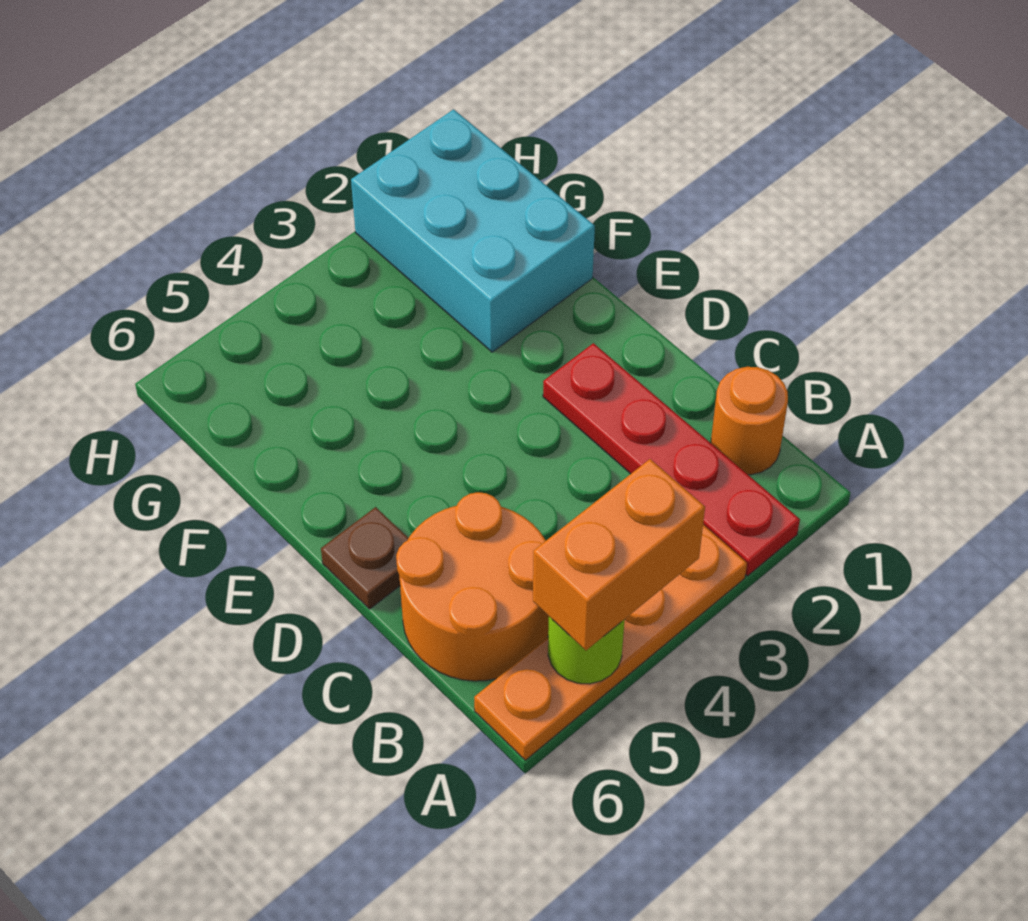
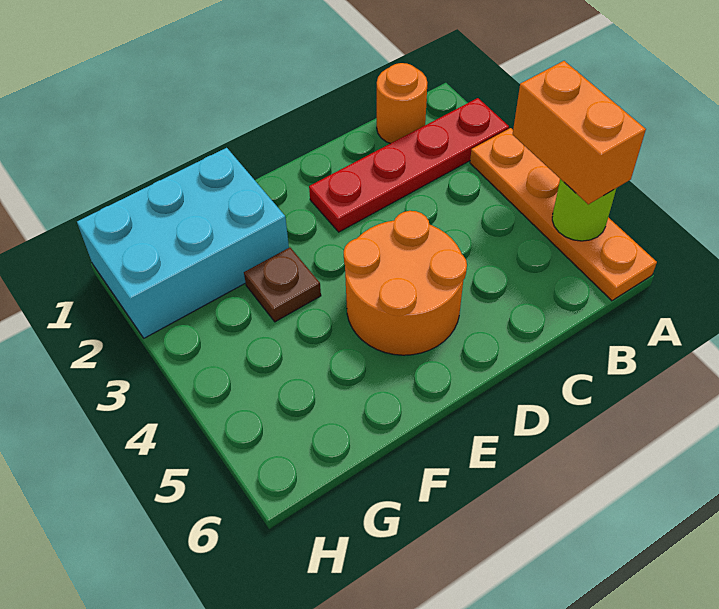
orange round brick B5:C6 level 1 -> orange round brick D4:E5 level 1
brown plate D6 level 1 -> brown plate F3 level 1

